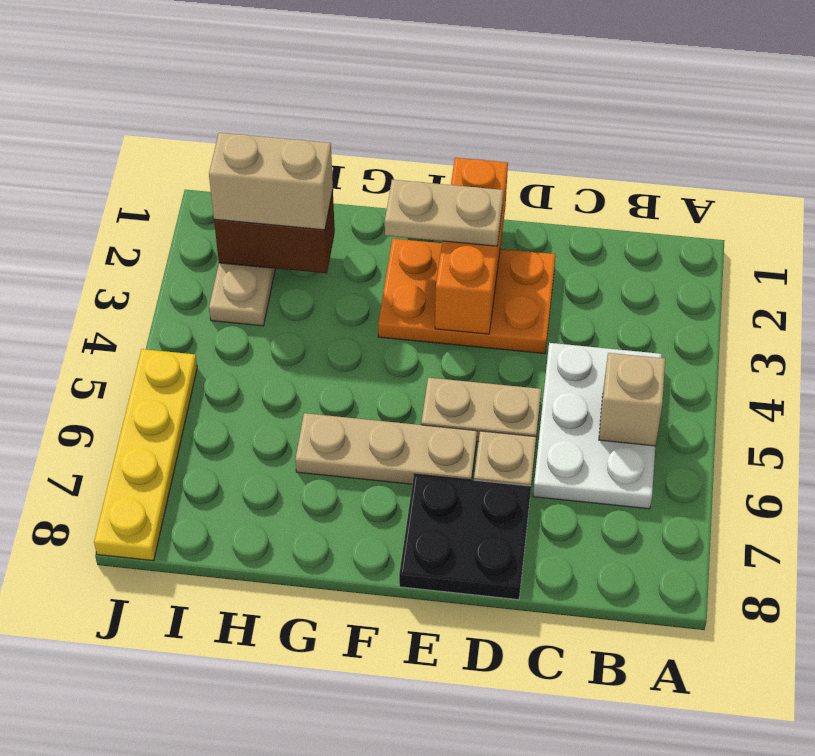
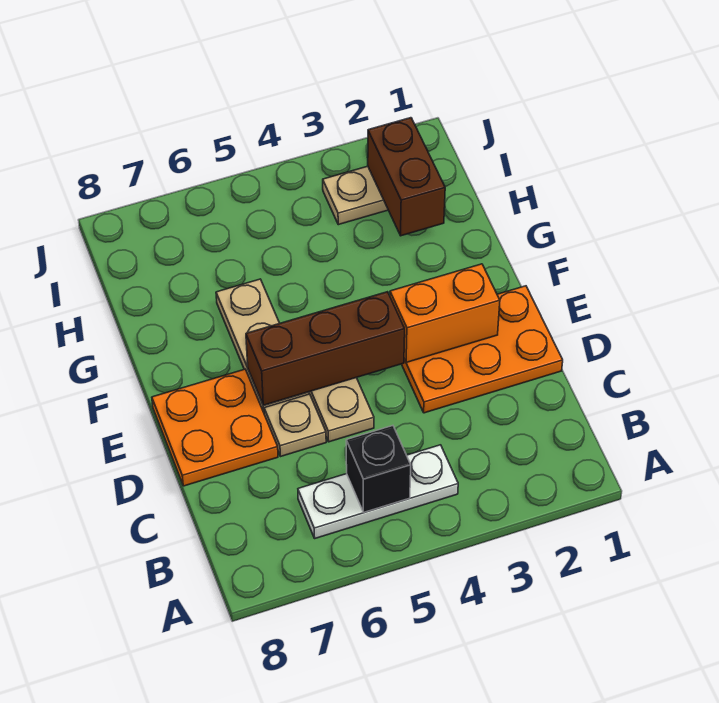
white plate B4:C6 level 1 -> white plate B4:B6 level 1
tan brick B5 level 2 -> black brick B5 level 2
orange plate D2:F3 level 1 -> orange plate D1:E3 level 1
black plate D7:E8 level 1 -> orange plate D7:E8 level 1
orange brick E1:E3 level 2 -> orange brick E2:E3 level 2
tan plate E2:F2 level 3 -> none
none -> brown brick E4:E6 level 2
tan brick H2:I2 level 3 -> none
yellow plate J5:J8 level 1 -> none

